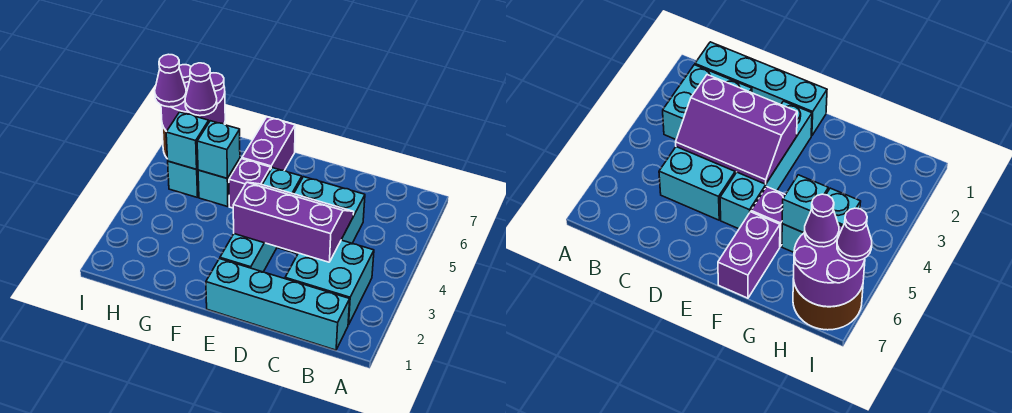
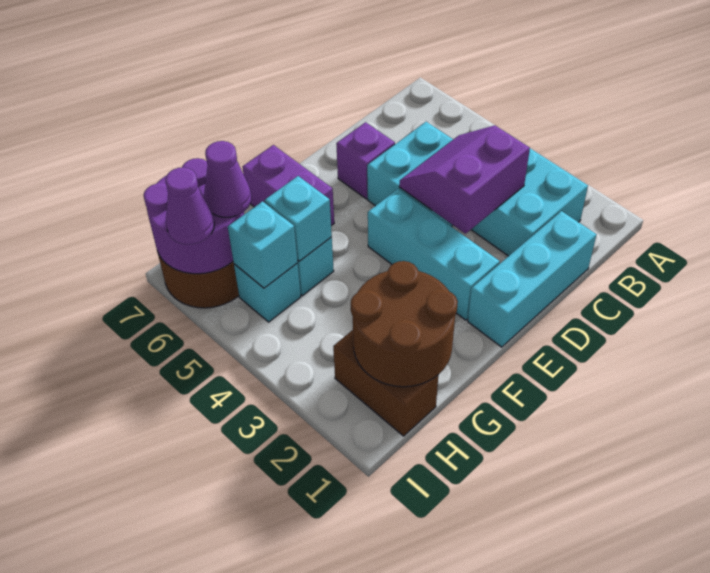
cyan brick B1:E1 level 1 -> cyan brick C1:E1 level 1
purple slope C3:E4 level 2 top 3 -> purple slope C3:D4 level 2 top 3
cyan brick E2:E5 level 1 -> cyan brick E2:E4 level 1
purple brick F5 level 1 -> purple brick D6 level 1
none -> brown round brick G1:H2 level 2
none -> brown brick H1:H2 level 1

